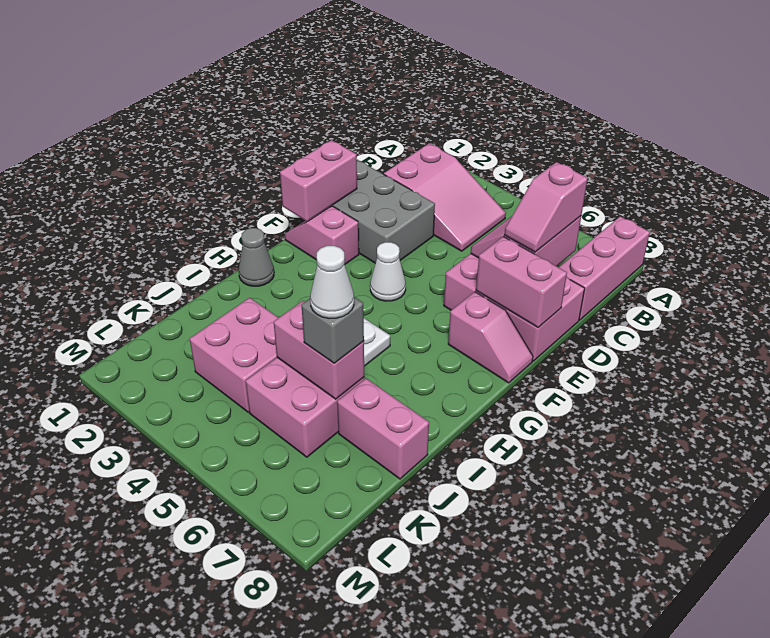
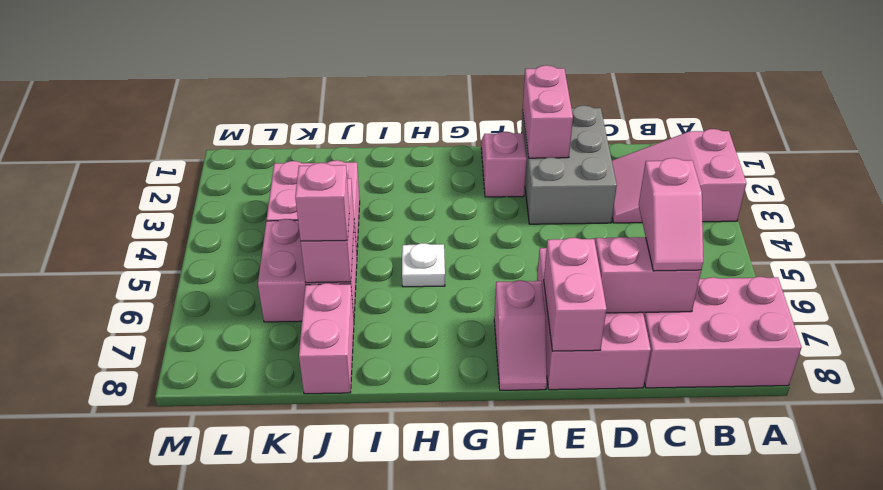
pink brick A8:C8 level 1 -> pink brick A7:C8 level 1
pink slope B2:C4 level 1 top 2 -> pink slope A2:C3 level 1 top A
pink slope C7:D7 level 3 top C -> pink slope C6:C7 level 3 top 6
pink brick E1:F1 level 2 -> pink brick E1:E2 level 2
white cone F4 level 1 -> none
grey cone H1 level 1 -> none
grey brick J6 level 3 -> pink brick J6 level 3
white cone J6 level 4 -> none

